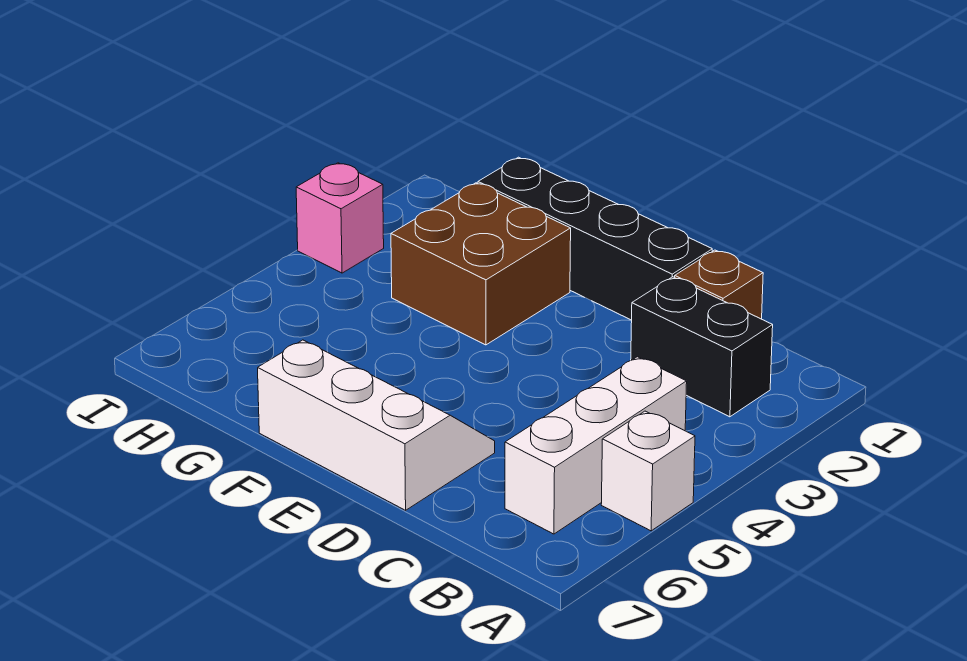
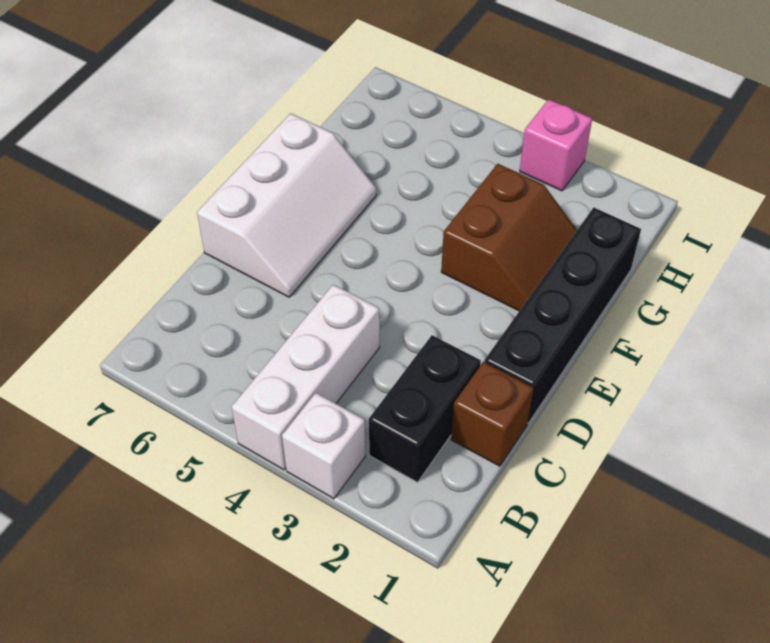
white brick A5 level 1 -> white brick A3 level 1
white brick B4:B6 level 1 -> white brick A4:C4 level 1
brown brick F2:G3 level 1 -> brown slope F2:G3 level 1 top 3

